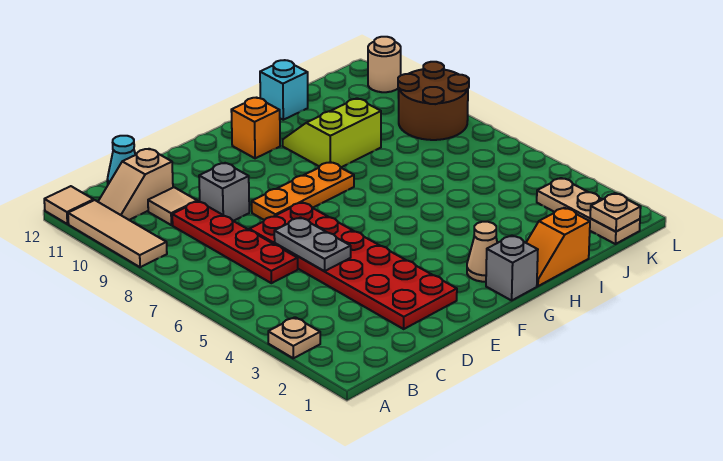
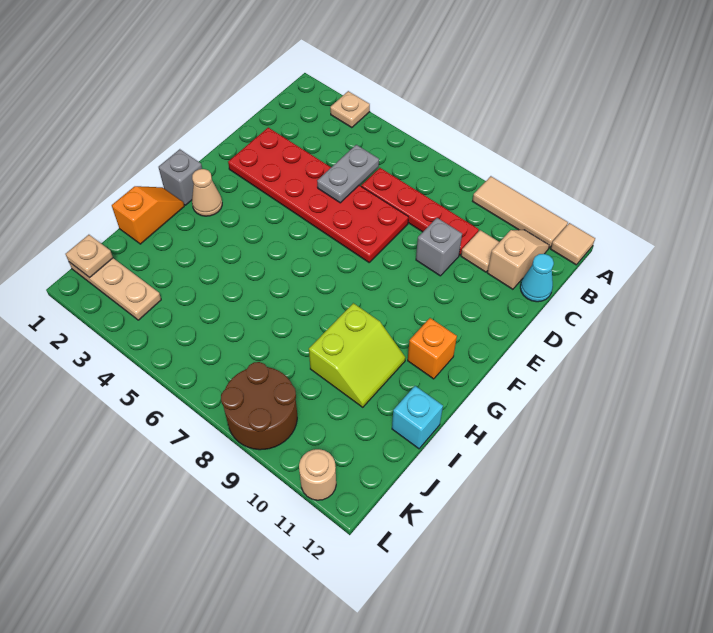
grey plate D5:D6 level 2 -> grey plate C5:D5 level 2
orange plate E8:G8 level 1 -> none

